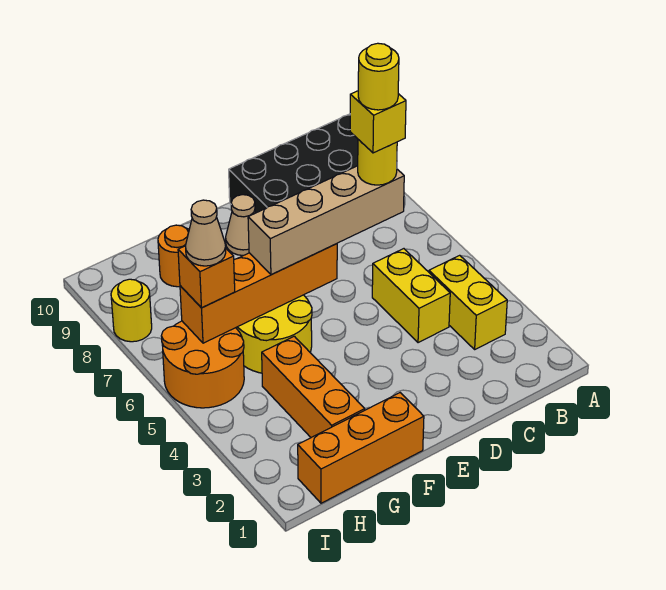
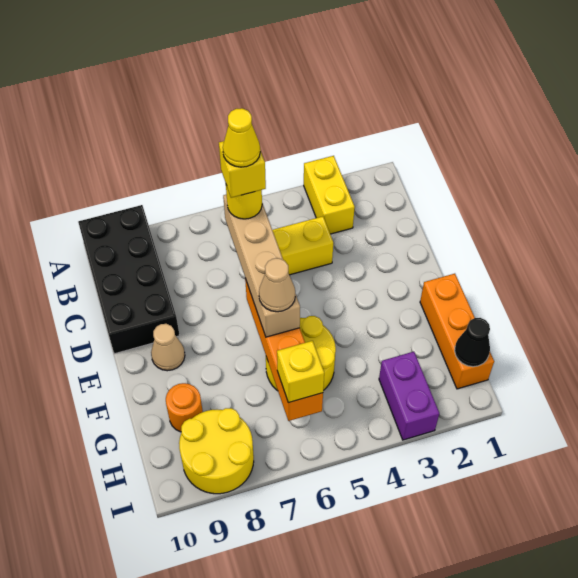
yellow brick B3:B4 level 1 -> yellow brick A3:B3 level 1
yellow round brick C6 level 6 -> yellow cone C6 level 6
orange brick G2:G4 level 1 -> none
none -> black cone H1 level 2
none -> purple brick H3:I3 level 1
orange round brick H5:I6 level 1 -> none
orange brick H6 level 3 -> yellow brick H6 level 3
tan cone H6 level 4 -> tan cone F6 level 4
yellow round brick I8 level 1 -> yellow round brick H8:I9 level 1

